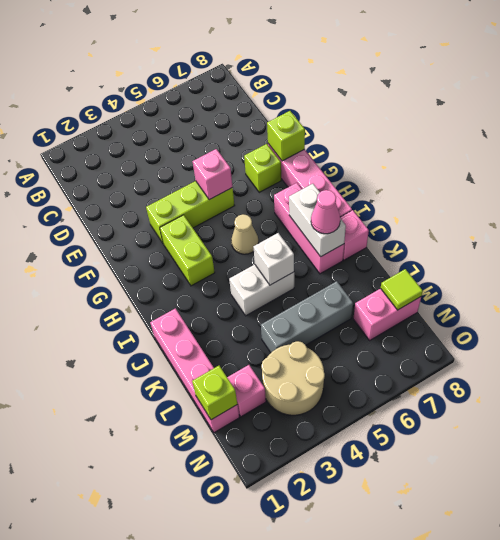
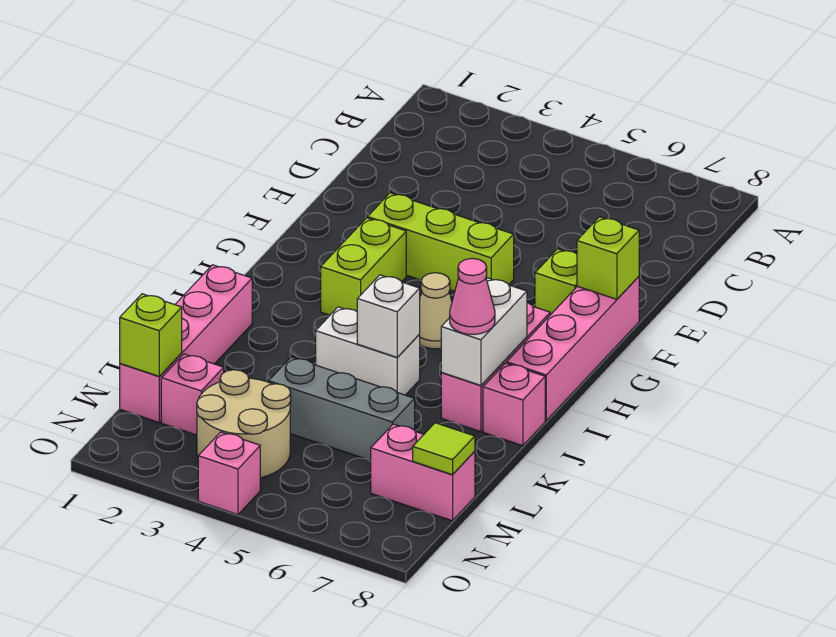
pink brick F5 level 2 -> pink brick O4 level 1

